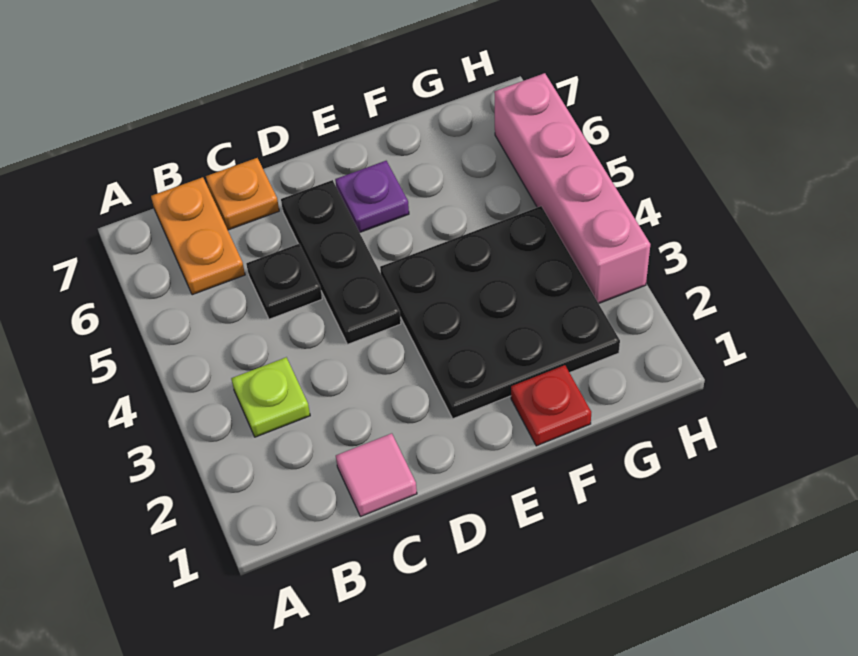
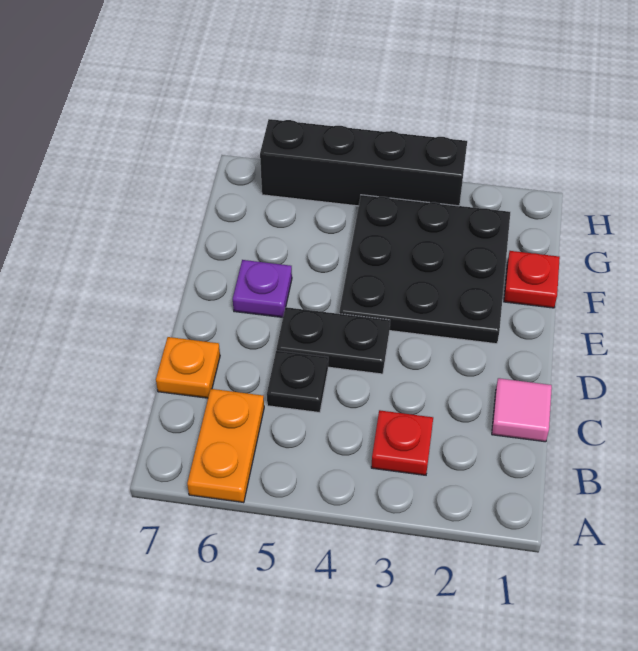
lime plate B3 level 1 -> red plate B3 level 1
orange plate B6:B7 level 1 -> orange plate A6:B6 level 1
black plate D4:D6 level 1 -> black plate D4:D5 level 1
pink brick H3:H6 level 1 -> black brick H3:H6 level 1

